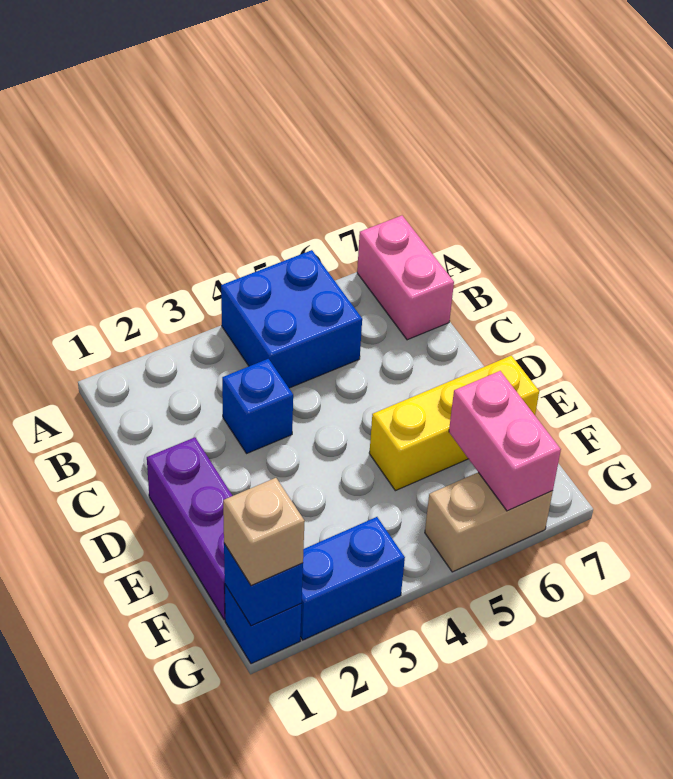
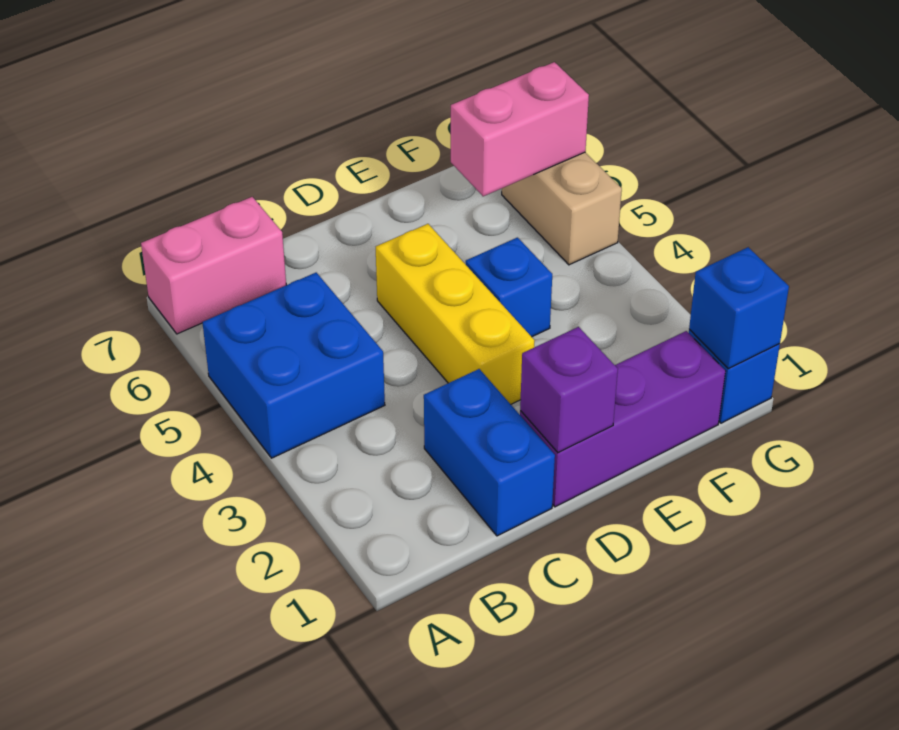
blue brick C3 level 1 -> blue brick E4 level 1
none -> purple brick D1 level 2
yellow brick E5:E7 level 1 -> yellow brick D3:D5 level 1
tan brick G1 level 3 -> none
blue brick G2:G3 level 1 -> blue brick C1:C2 level 1

